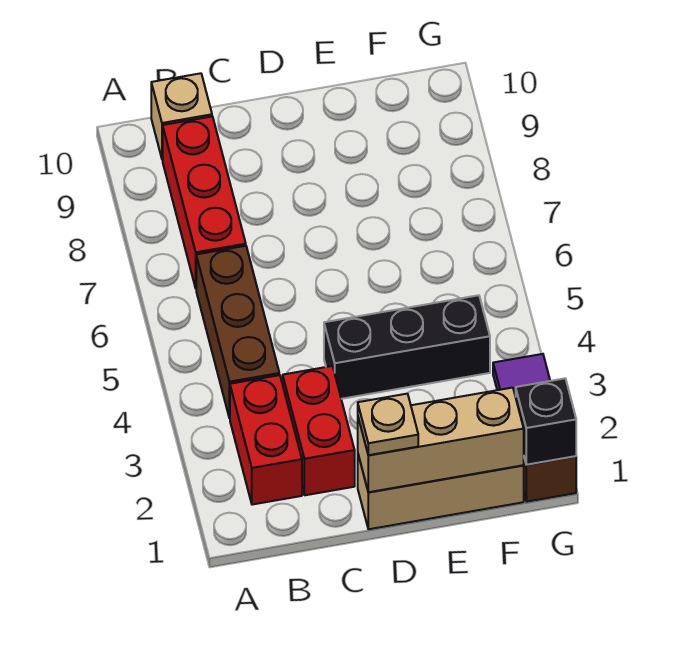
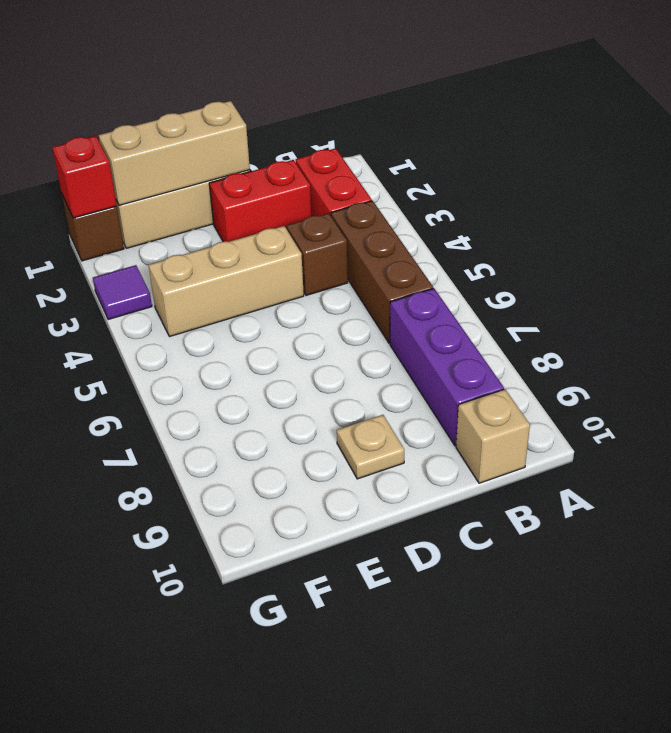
red brick B7:B9 level 1 -> purple brick B7:B9 level 1
red brick C2:C3 level 1 -> red brick C2:D2 level 1
none -> brown brick C4 level 1
tan plate D1 level 3 -> tan plate D9 level 1
black brick D4:F4 level 1 -> tan brick D4:F4 level 1
black brick G1 level 2 -> red brick G1 level 2

